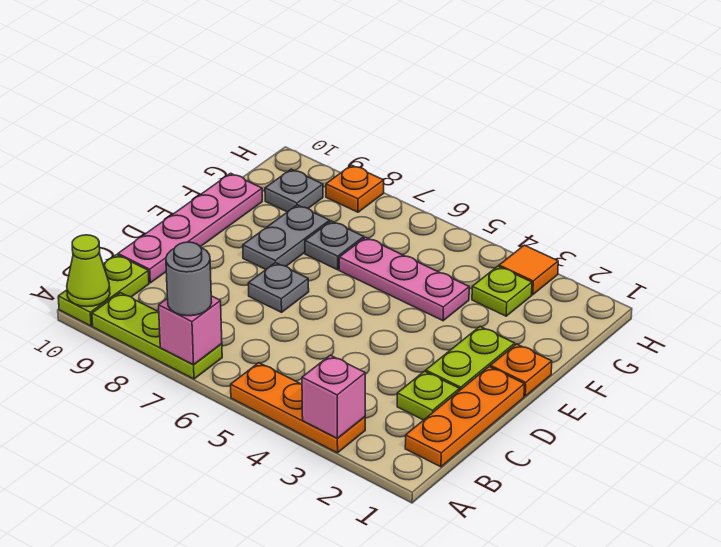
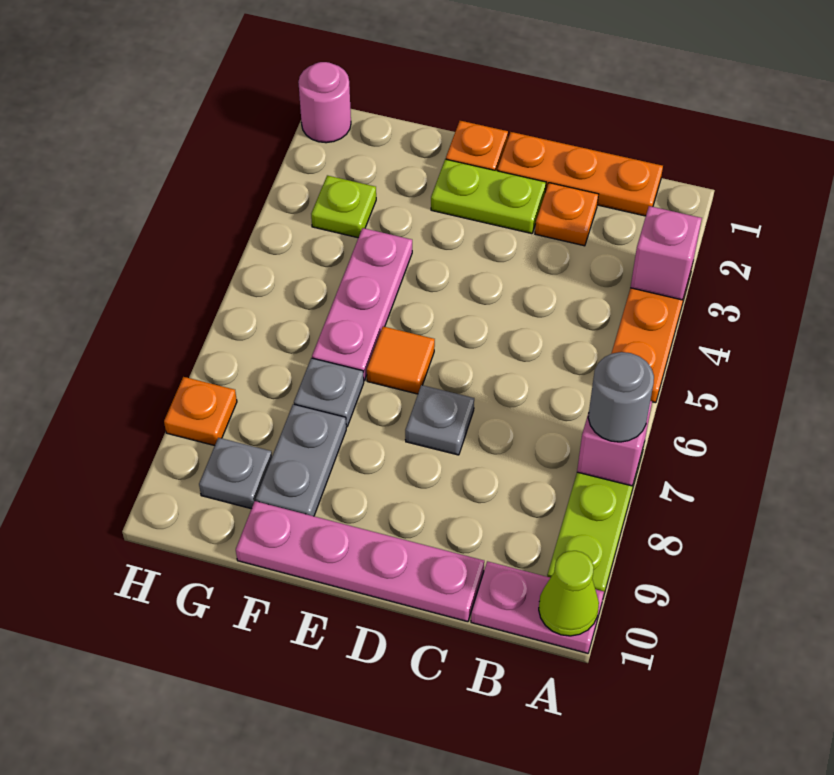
lime plate A10:B10 level 1 -> pink plate A10:B10 level 1
lime plate C2 level 1 -> orange plate C2 level 1
grey plate E8:F8 level 1 -> grey plate F8:F9 level 1
none -> pink round brick H1 level 1
orange tile H3 level 1 -> orange tile E6 level 1

